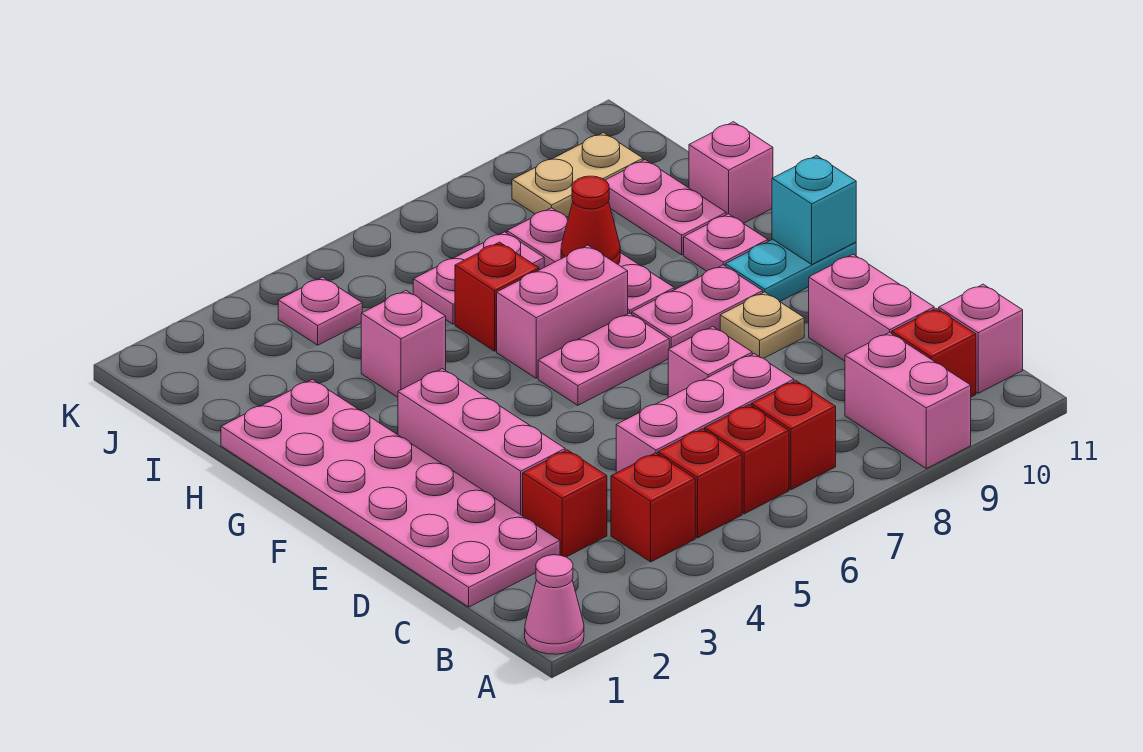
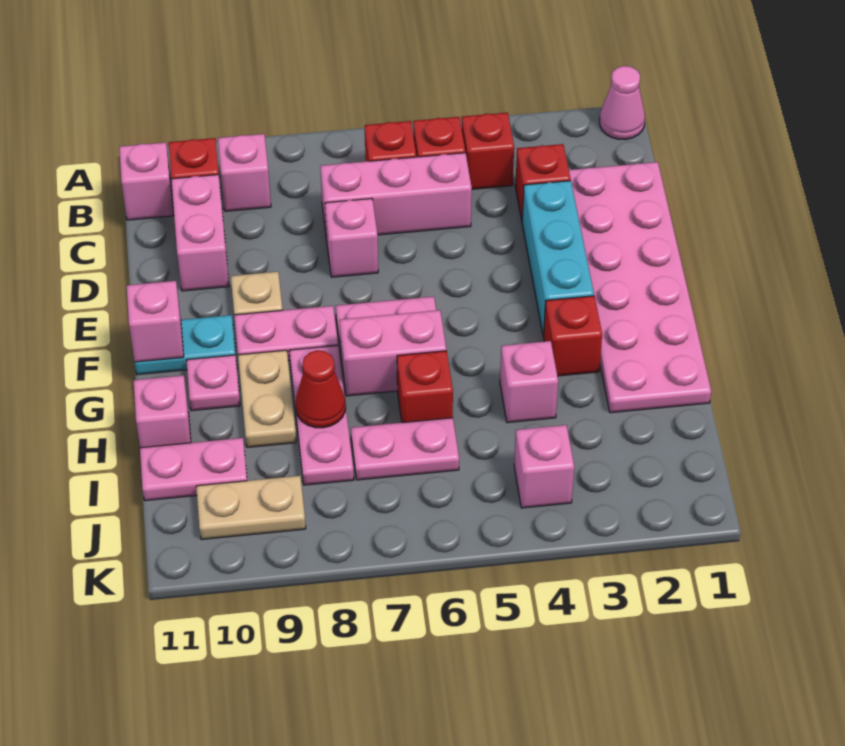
pink brick A9:B9 level 1 -> pink brick B9 level 1
red brick B7 level 1 -> red brick G3 level 1
pink brick D3:F3 level 1 -> cyan brick D3:F3 level 1
cyan brick F11 level 2 -> pink brick F11 level 2
none -> tan plate G9:H9 level 1
pink plate H10:I10 level 1 -> pink plate I10:I11 level 1
pink plate J4 level 1 -> pink brick J4 level 1

